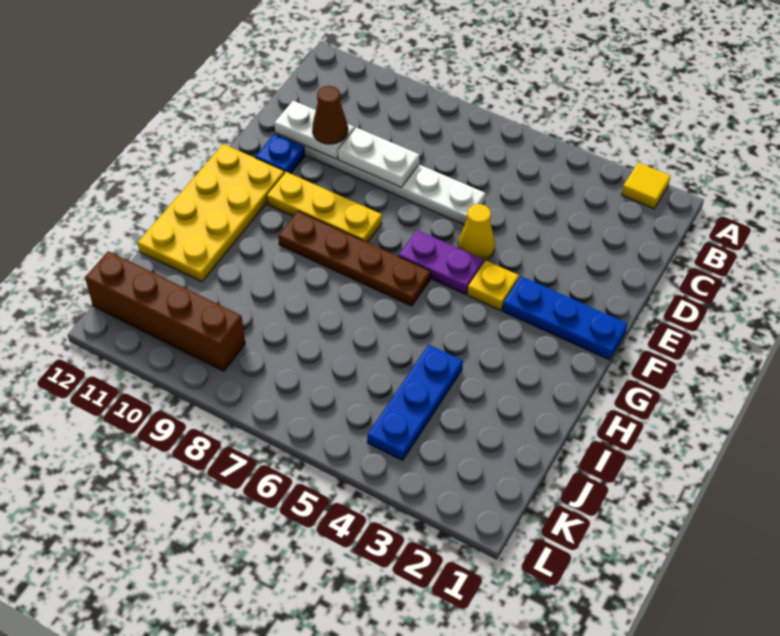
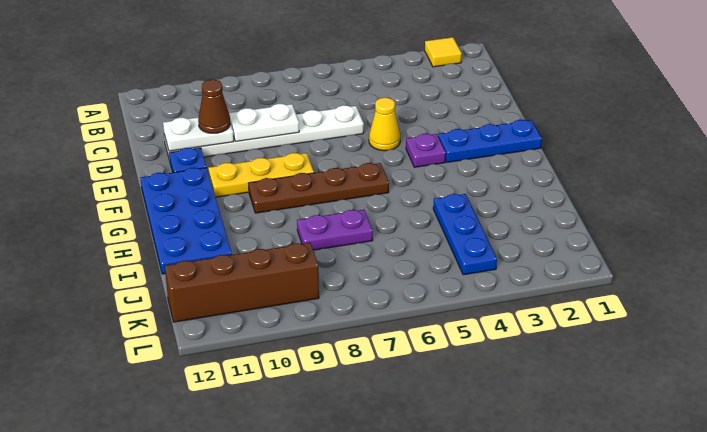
yellow plate F4 level 1 -> purple plate F4 level 1
purple plate F5:F6 level 1 -> purple plate I7:I8 level 1
yellow plate F11:I12 level 1 -> blue plate F11:I12 level 1

